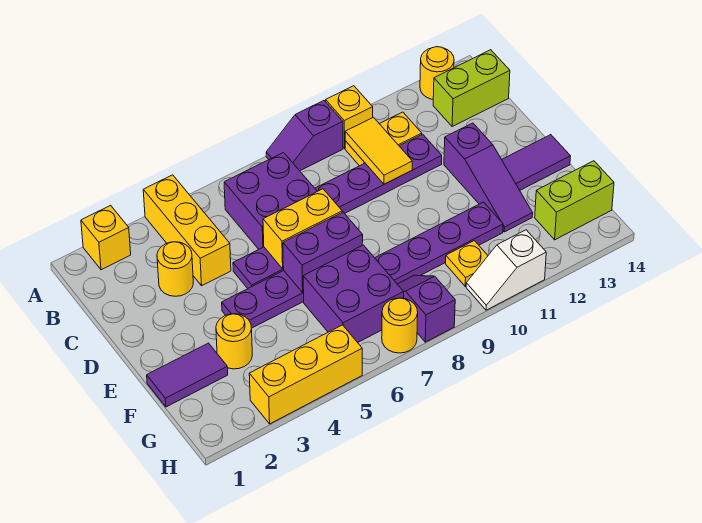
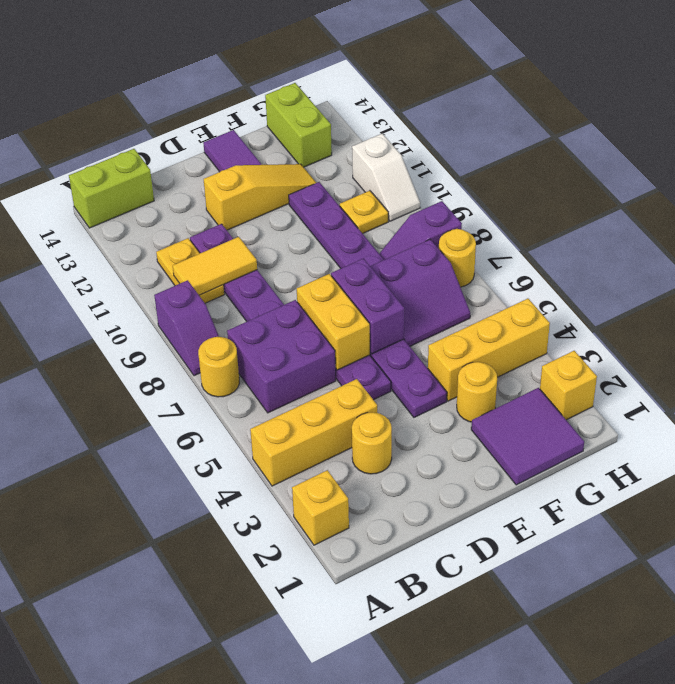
yellow brick A10 level 1 -> yellow brick H2 level 1
yellow round brick A13 level 1 -> yellow round brick A7 level 1
lime brick B13:B14 level 1 -> lime brick A14:B14 level 1
purple slope D12:F12 level 1 top D -> yellow slope D12:F12 level 1 top D
purple tile F1:F2 level 1 -> purple tile F1:G2 level 1
purple brick F6:G7 level 1 -> purple slope F6:G7 level 1 top 7
yellow brick H3:H5 level 1 -> yellow brick F4:H4 level 1

